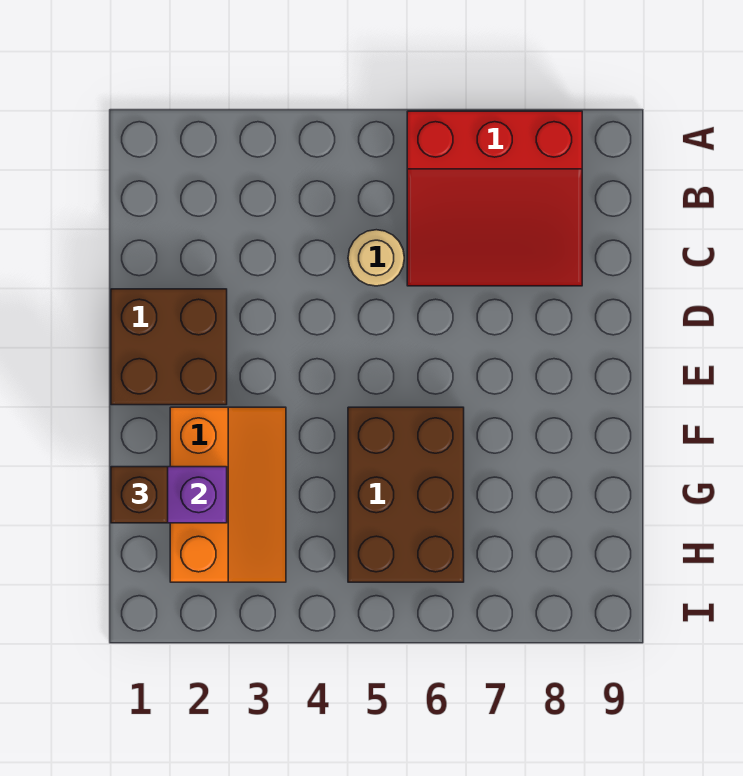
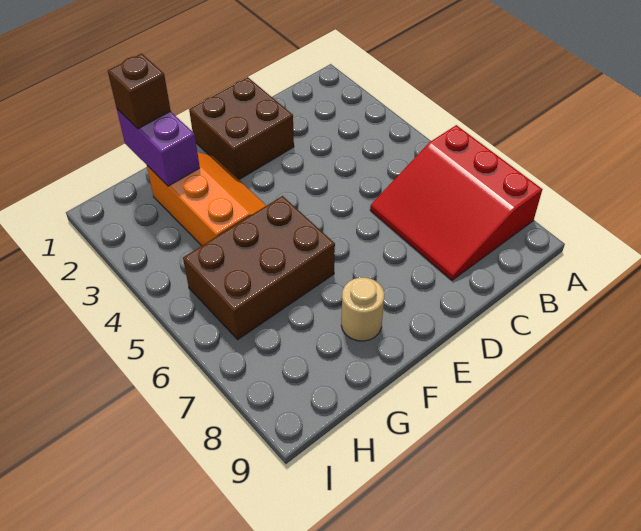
tan round brick C5 level 1 -> tan round brick F8 level 1
orange slope F2:H3 level 1 top 2 -> orange slope F2:G4 level 1 top G

